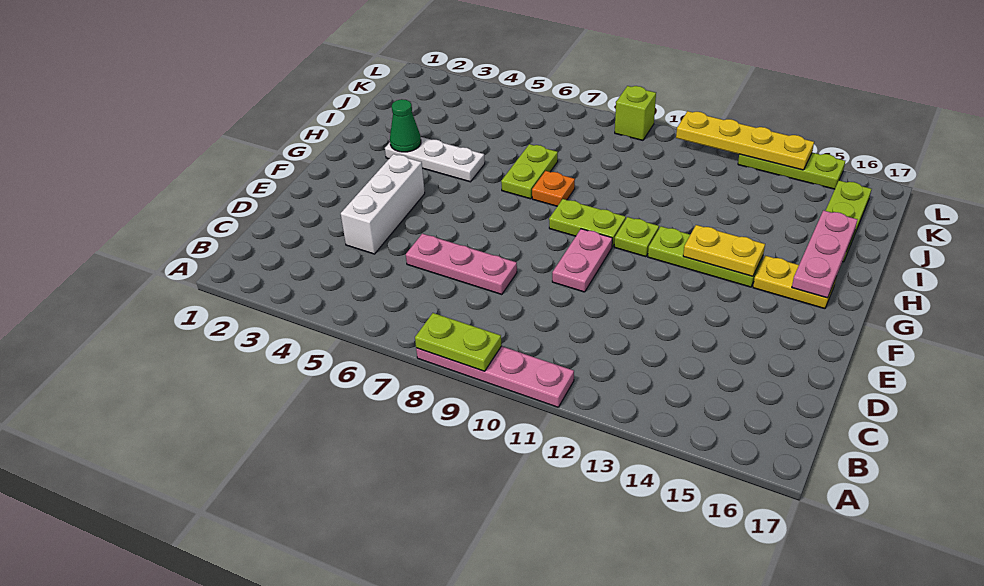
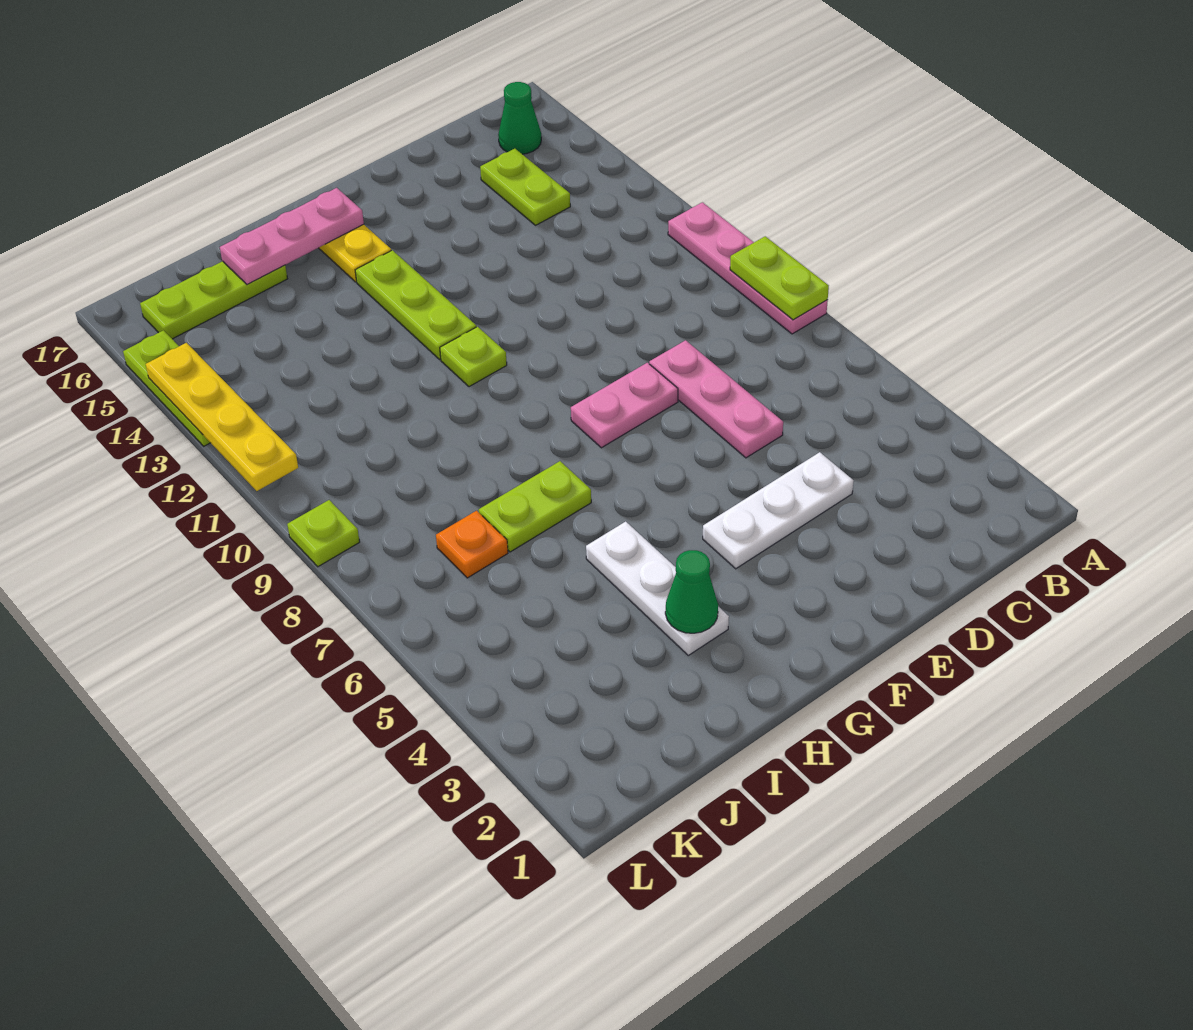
none -> green cone B16 level 1
white brick D4:F4 level 1 -> white plate D4:F4 level 1
pink plate E10:F10 level 1 -> pink plate E8:F8 level 1
lime plate G9:G10 level 1 -> lime plate C14:C15 level 1
yellow plate G13:G14 level 2 -> none
orange plate H8 level 1 -> orange plate J7 level 1
lime brick L9 level 1 -> lime plate L9 level 1

